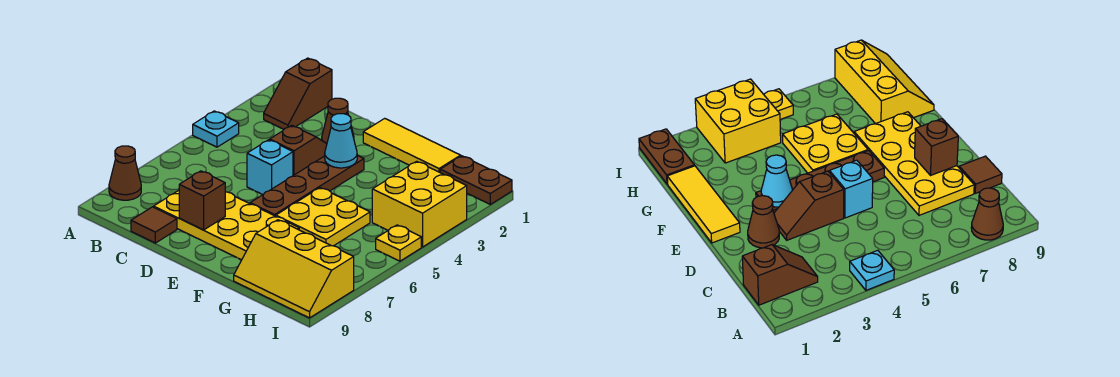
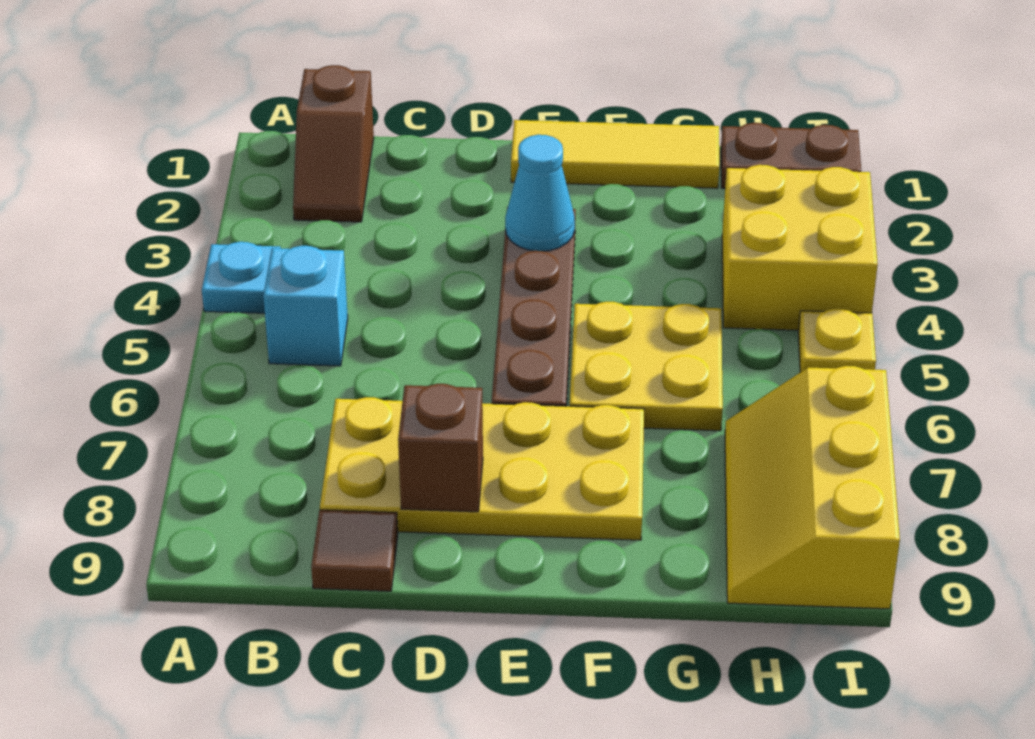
brown cone A8 level 1 -> none
brown cone D2 level 1 -> none
brown slope D3:D4 level 1 top 4 -> none
cyan brick D5 level 1 -> cyan brick B5 level 1
yellow slope G8:I9 level 1 top 8 -> yellow slope H7:I9 level 1 top I

